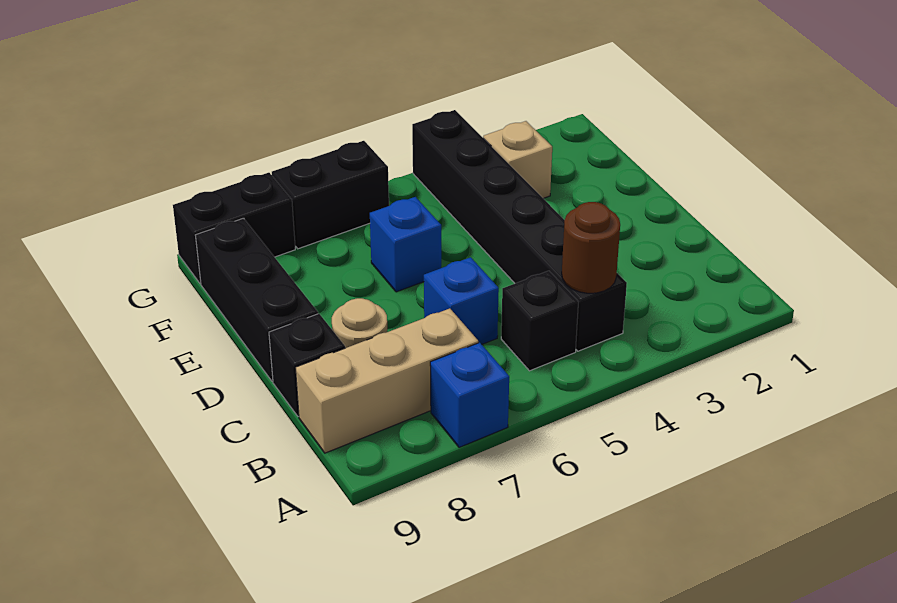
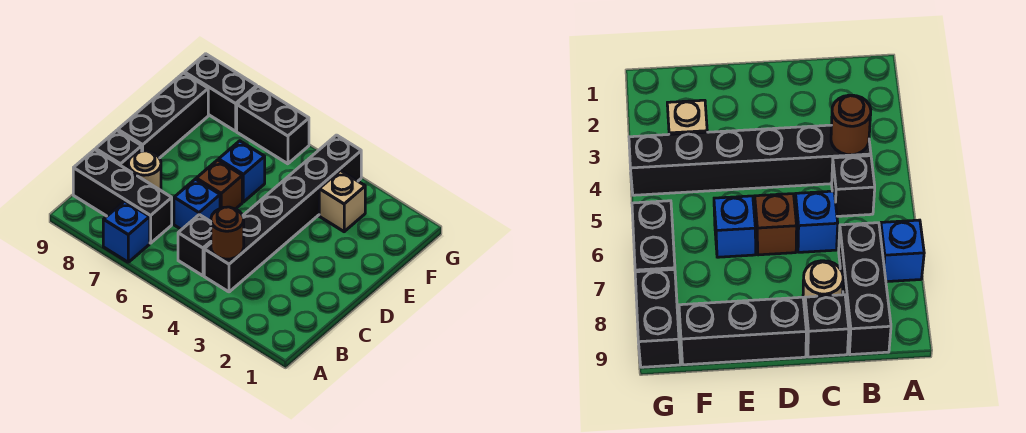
tan brick B7:B9 level 1 -> black brick B7:B9 level 1
none -> brown brick D6 level 1

